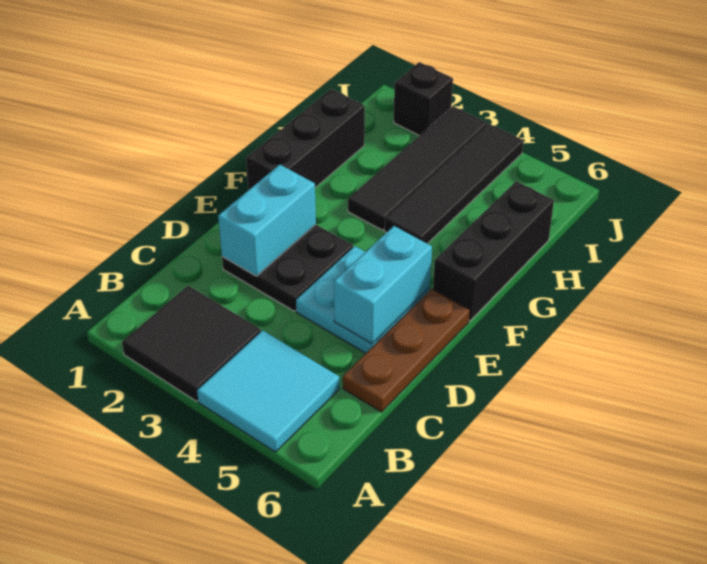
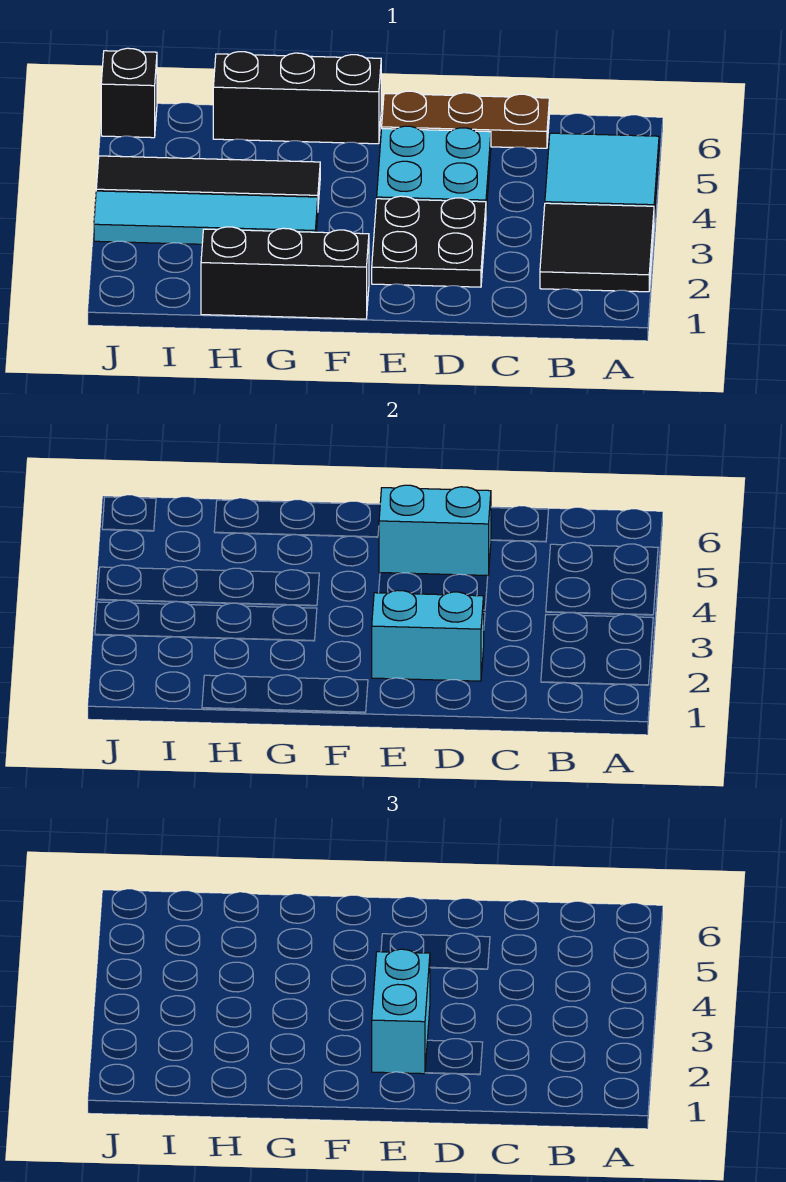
none -> cyan brick E2:E3 level 3
black tile G3:J3 level 1 -> cyan tile G3:J3 level 1
black brick J2 level 1 -> black brick J6 level 1

